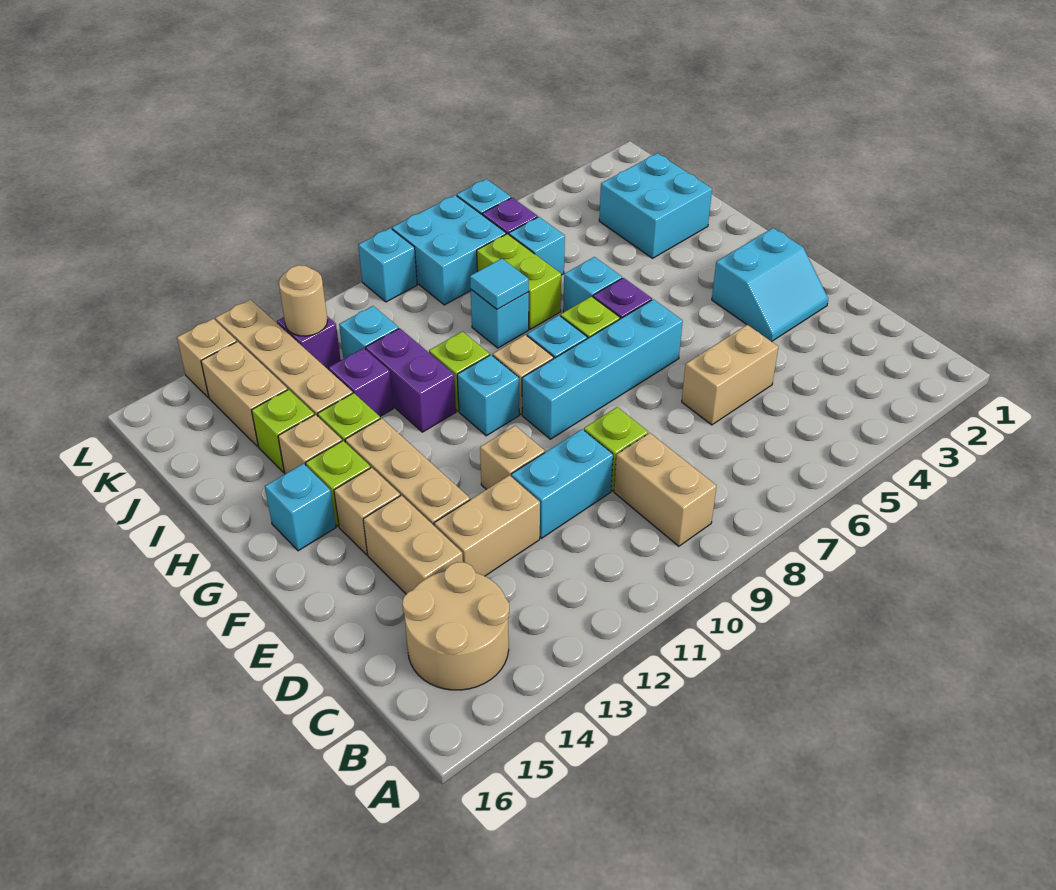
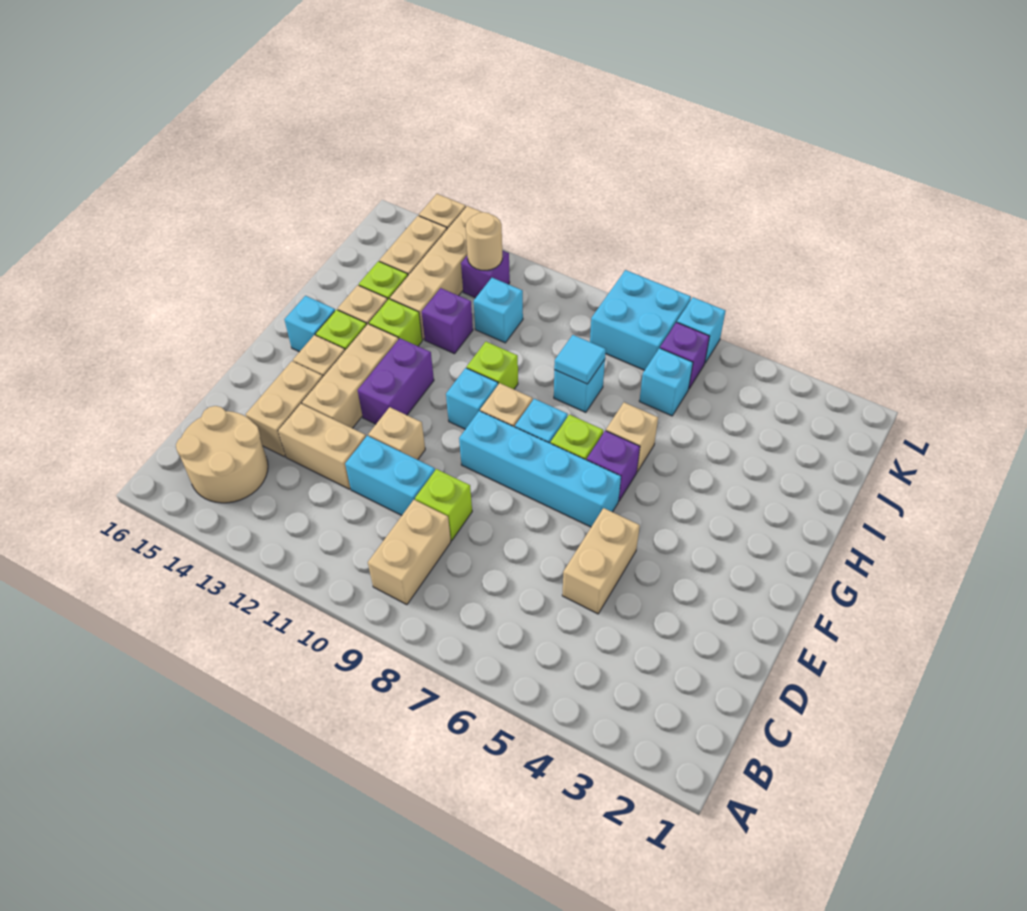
tan brick D5:D6 level 1 -> tan brick D5:E5 level 1
cyan slope E2:F3 level 1 top F -> none
cyan brick H6 level 1 -> tan brick H6 level 1
purple brick H11:I11 level 1 -> purple brick F12:G12 level 1
cyan brick I2:J3 level 1 -> none
lime brick I7:J7 level 1 -> none
cyan brick L9 level 1 -> none

